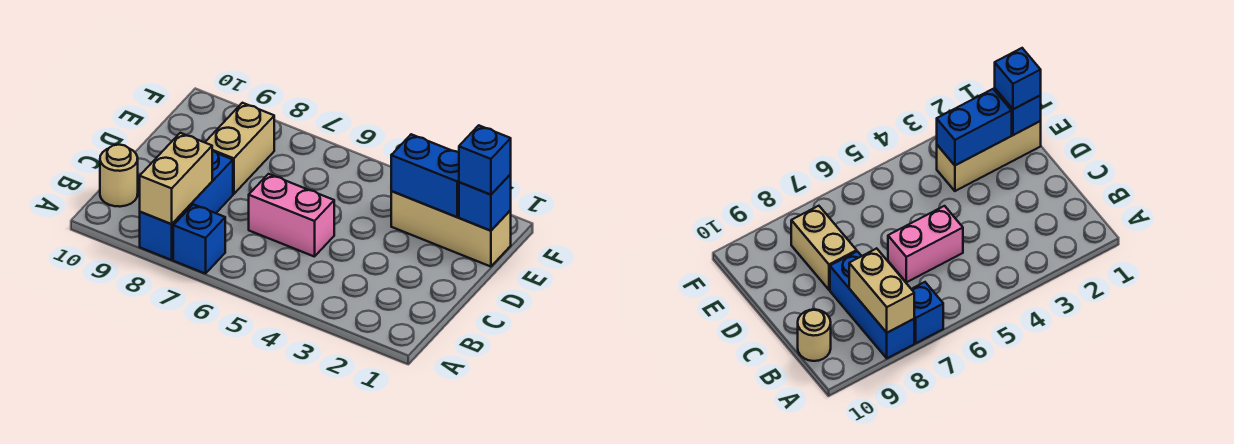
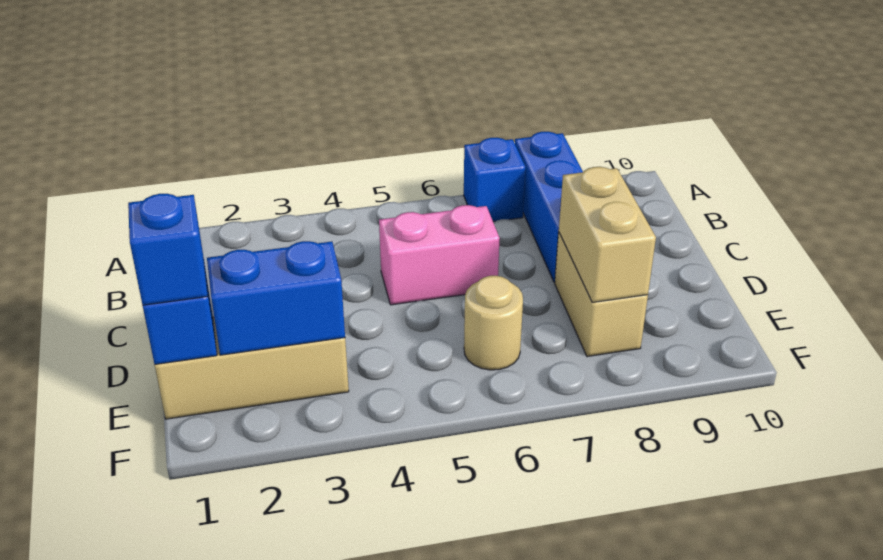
tan brick A8:B8 level 2 -> tan brick D8:E8 level 2
tan round brick B10 level 1 -> tan round brick E6 level 1

